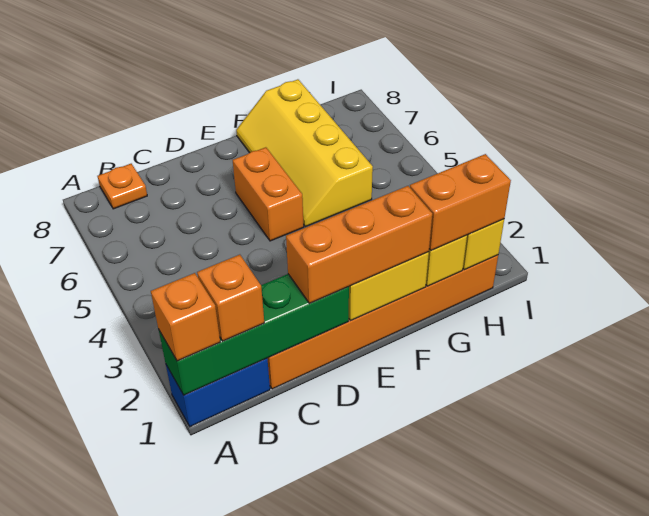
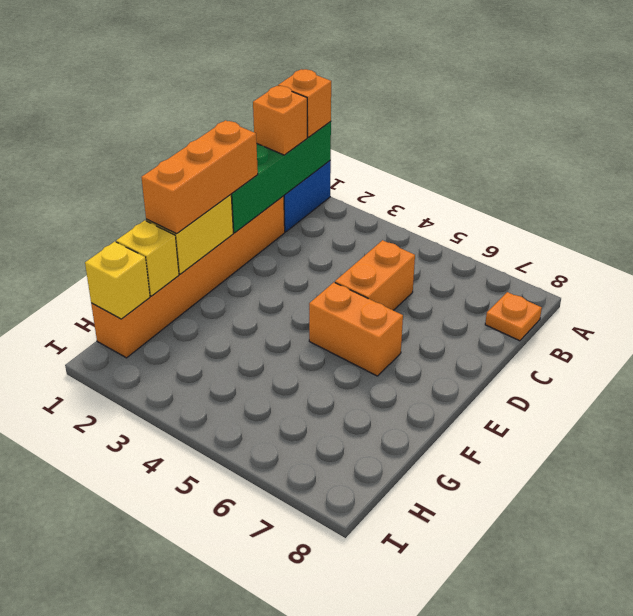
yellow slope F5:G8 level 1 top G -> none
orange brick G1:H1 level 3 -> orange brick C5:D5 level 1

